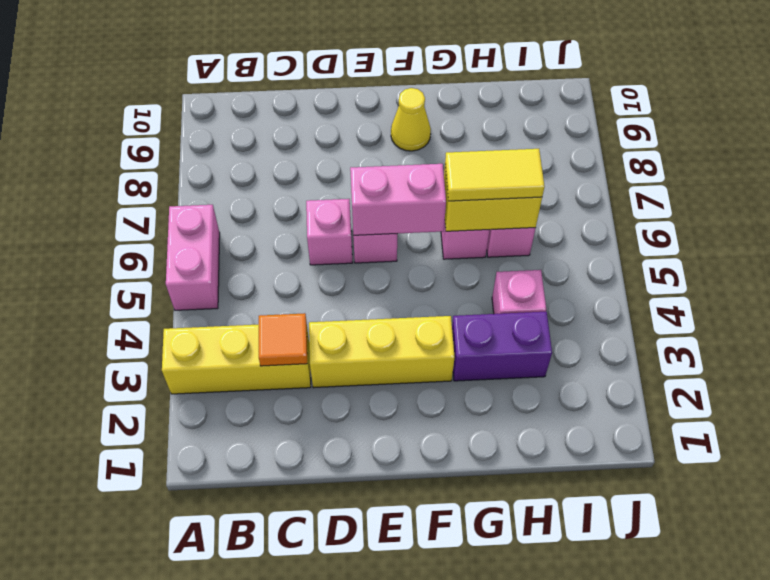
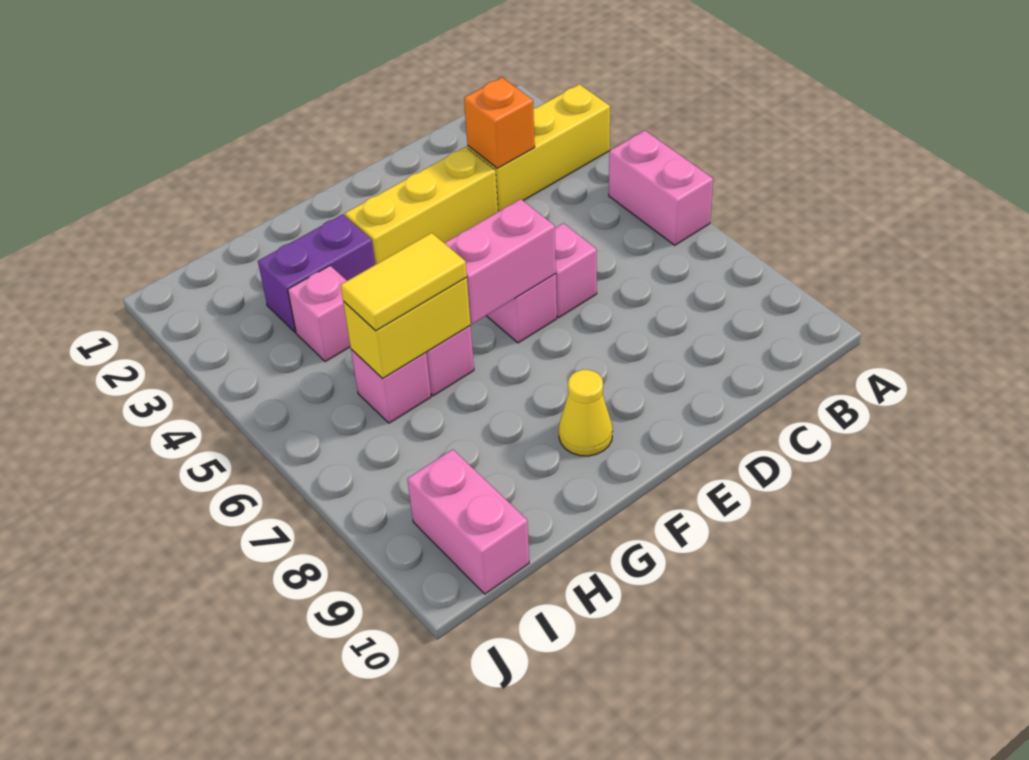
orange tile C3 level 2 -> orange brick C3 level 2
none -> pink brick I9:I10 level 1

